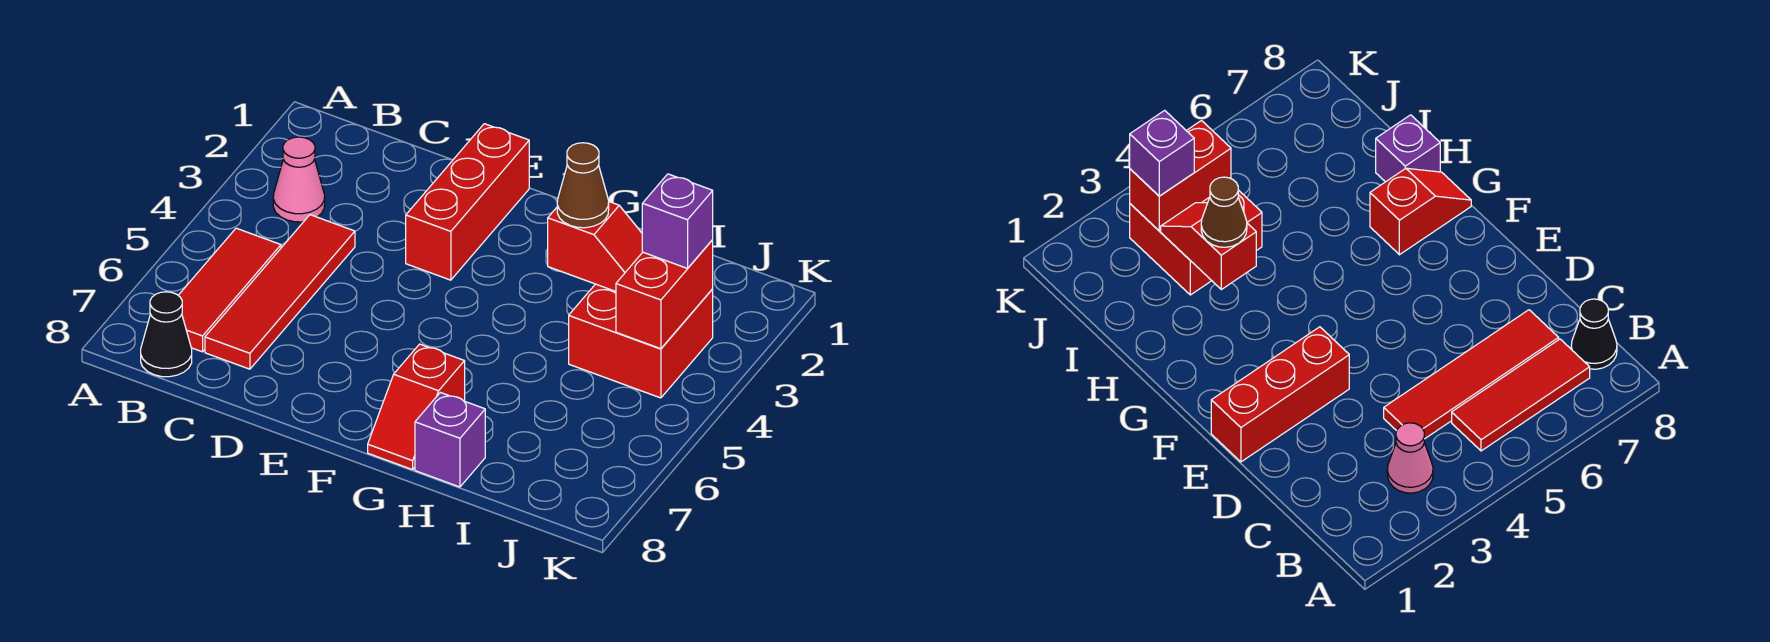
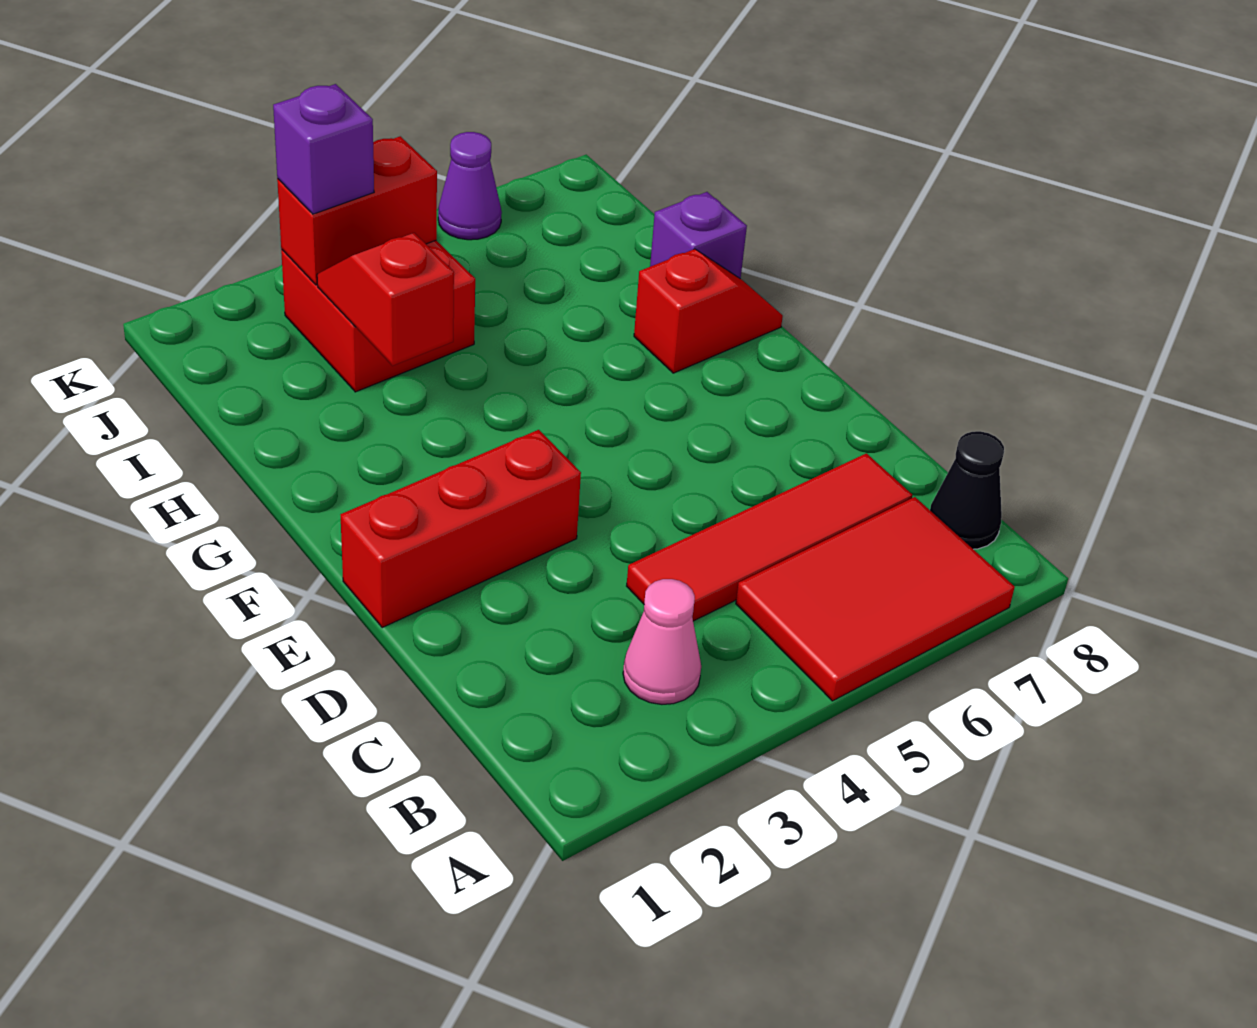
red tile B5:B7 level 1 -> red tile A5:B7 level 1
brown cone H3 level 3 -> none
none -> purple cone K6 level 1

